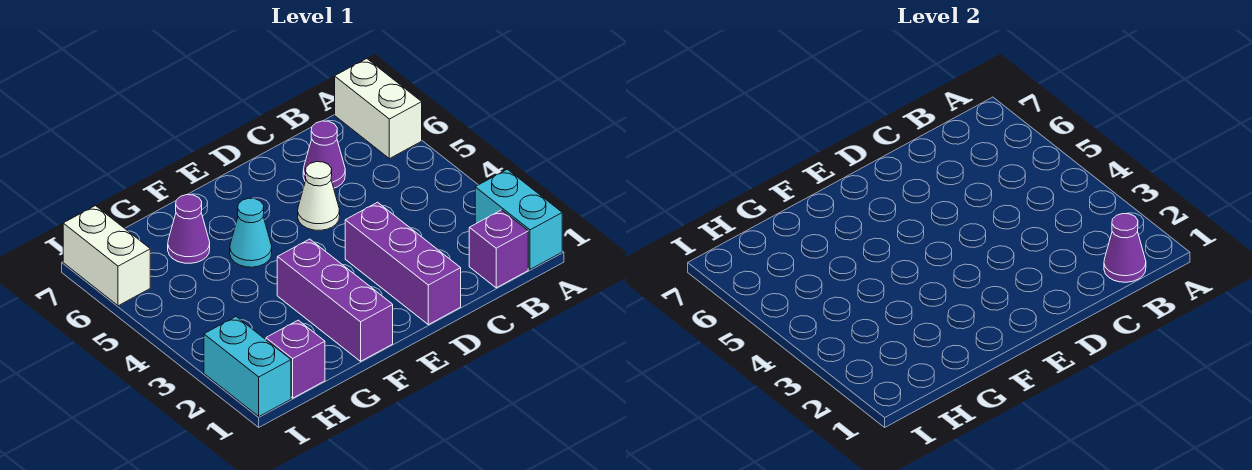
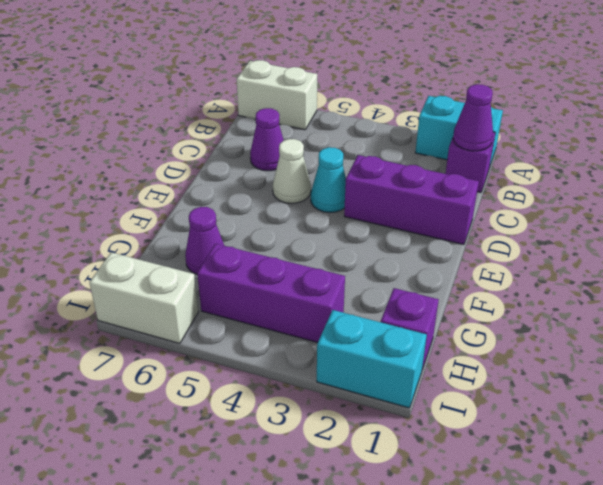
purple brick F1:F3 level 1 -> purple brick H3:H5 level 1
cyan cone F5 level 1 -> cyan cone D4 level 1

